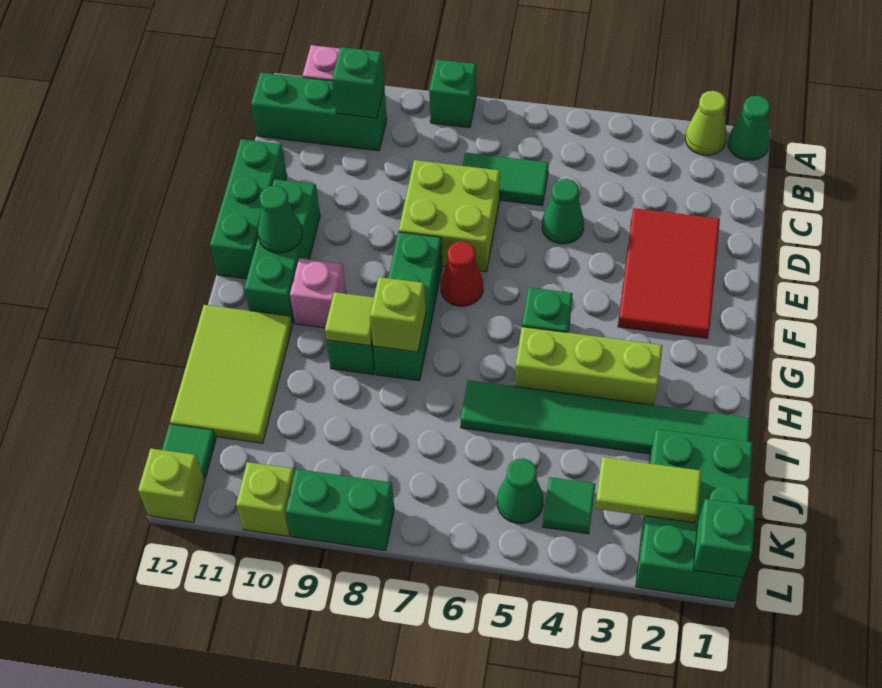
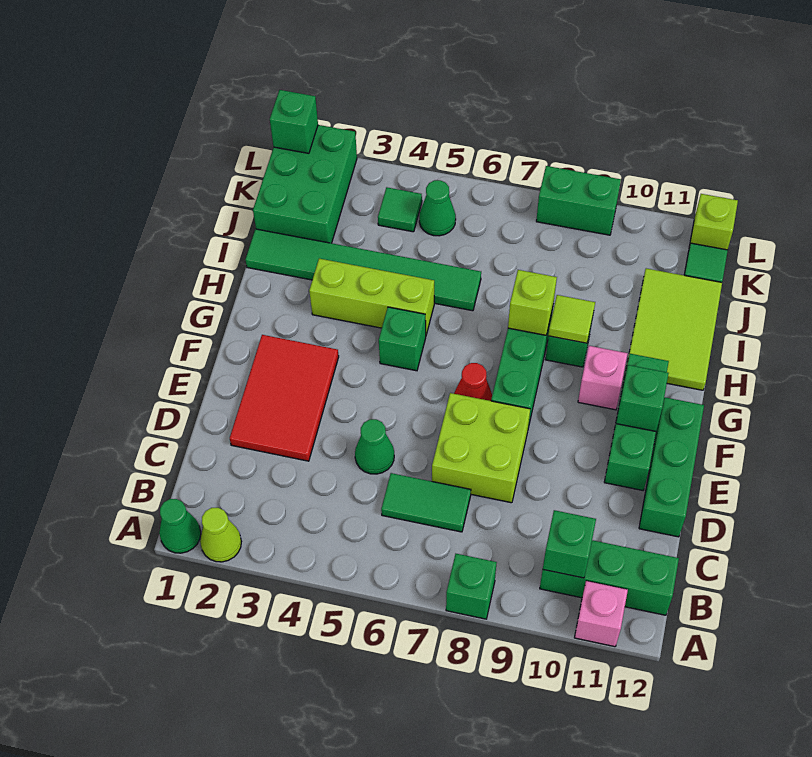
green cone F11 level 2 -> green brick F11 level 2
lime tile K2:K3 level 2 -> none
lime brick L10 level 1 -> none

